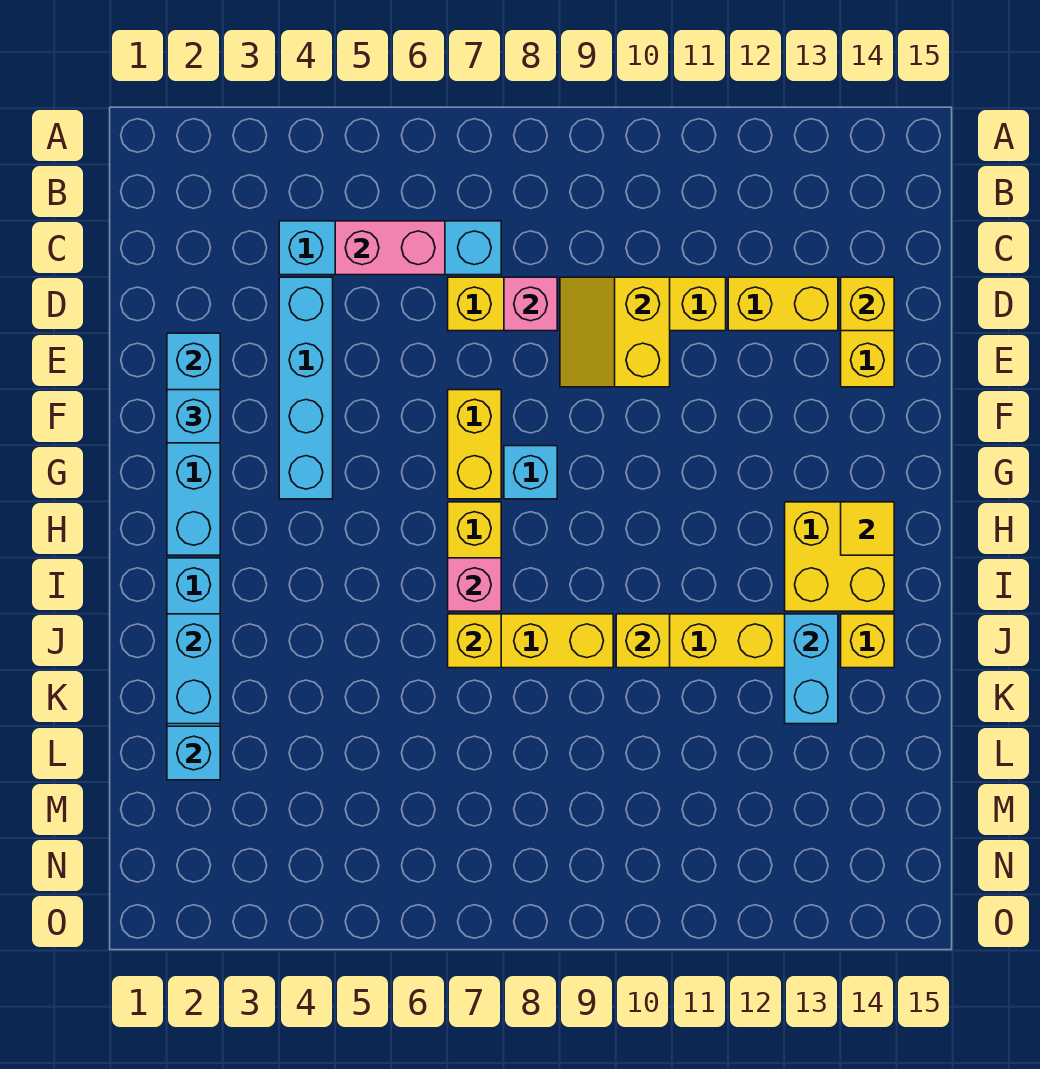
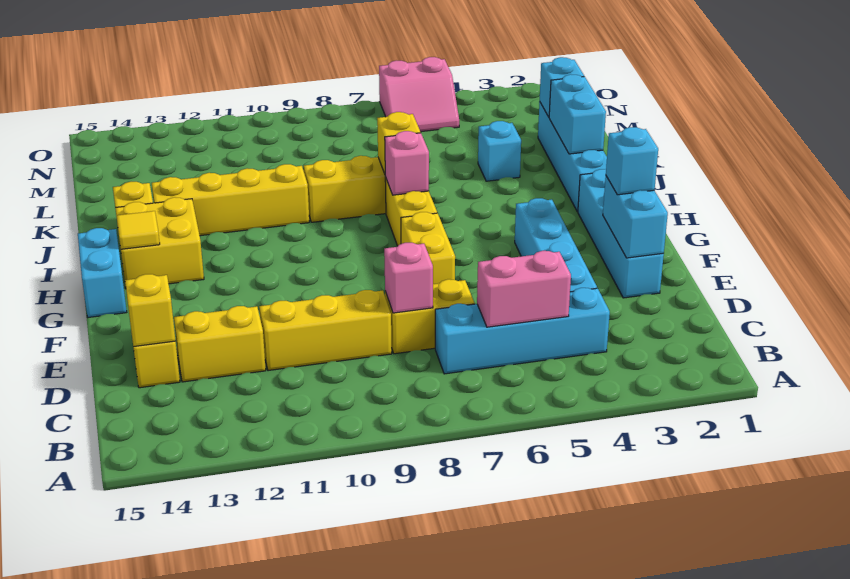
yellow slope D9:E10 level 2 top 10 -> none
cyan brick G8 level 1 -> cyan brick K4 level 1
yellow brick J10 level 2 -> none
cyan brick J13:K13 level 2 -> cyan brick G15:H15 level 1
none -> pink slope N5:O6 level 1 top O

